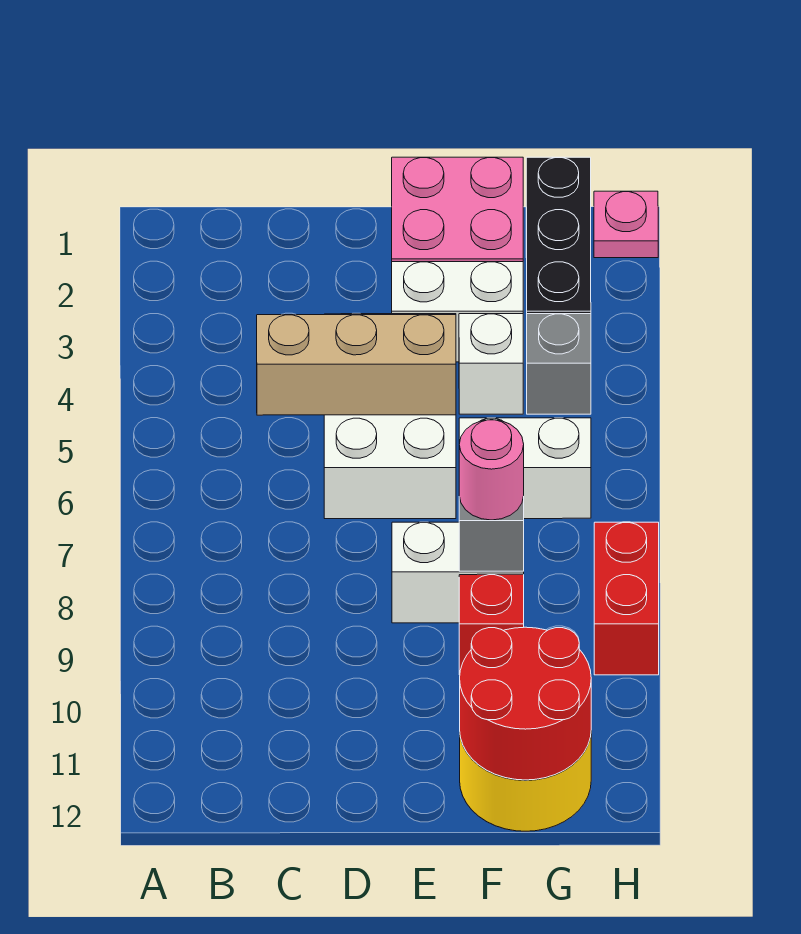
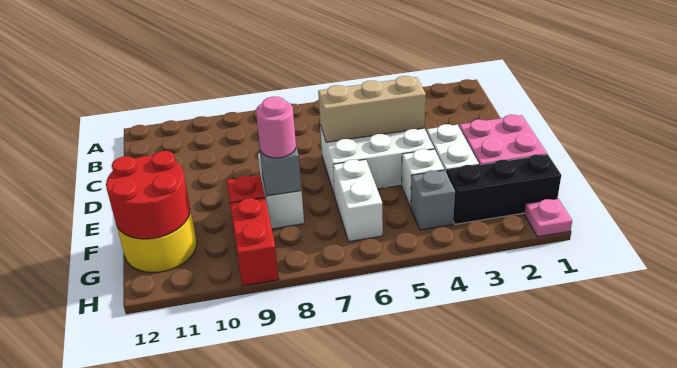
tan brick C5:E5 level 2 -> tan brick D4:D6 level 2
red brick H8:H9 level 1 -> red brick G9:H9 level 1

